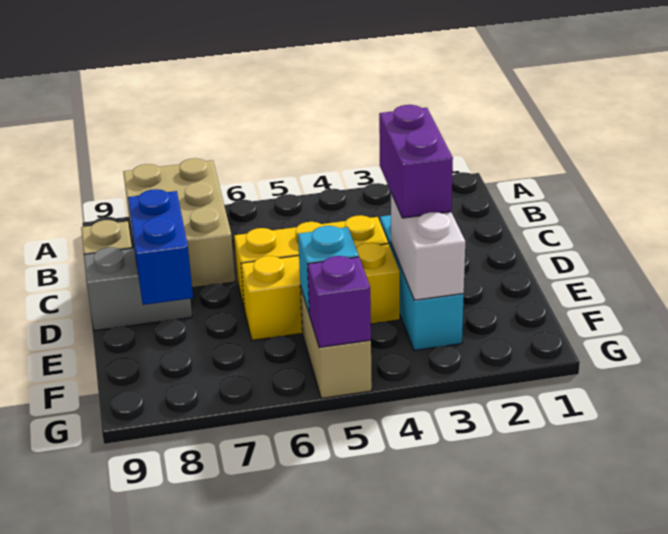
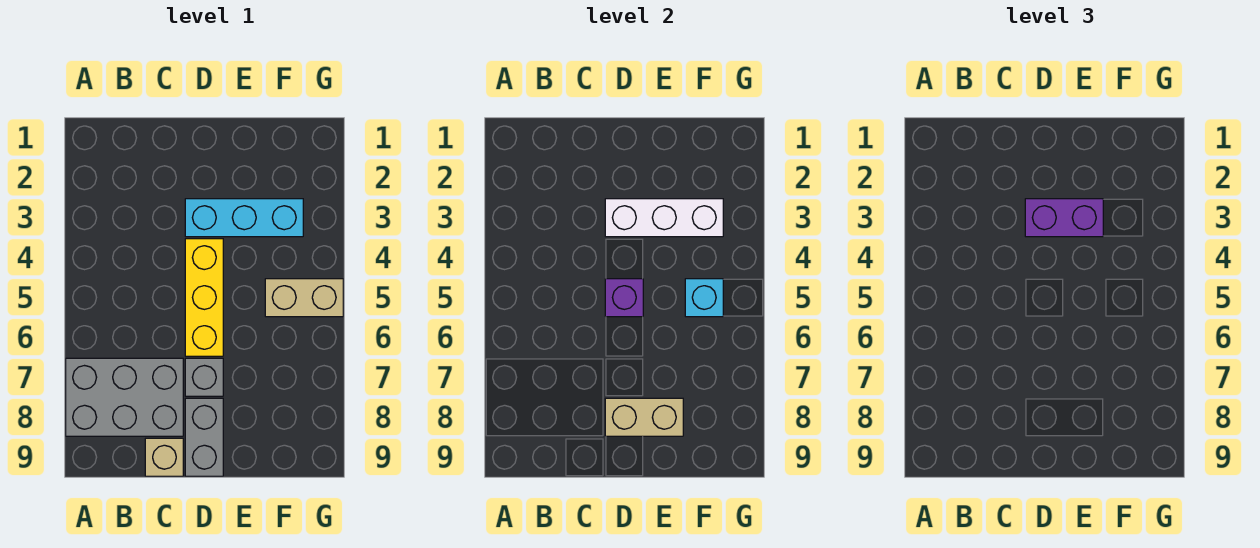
tan brick A7:C8 level 1 -> grey brick A7:C8 level 1
none -> grey brick D7 level 1
blue brick D8:E8 level 2 -> tan brick D8:E8 level 2
white brick E3:F3 level 2 -> white brick D3:F3 level 2
yellow brick E4:E6 level 1 -> none
purple brick G5 level 2 -> purple brick D5 level 2

